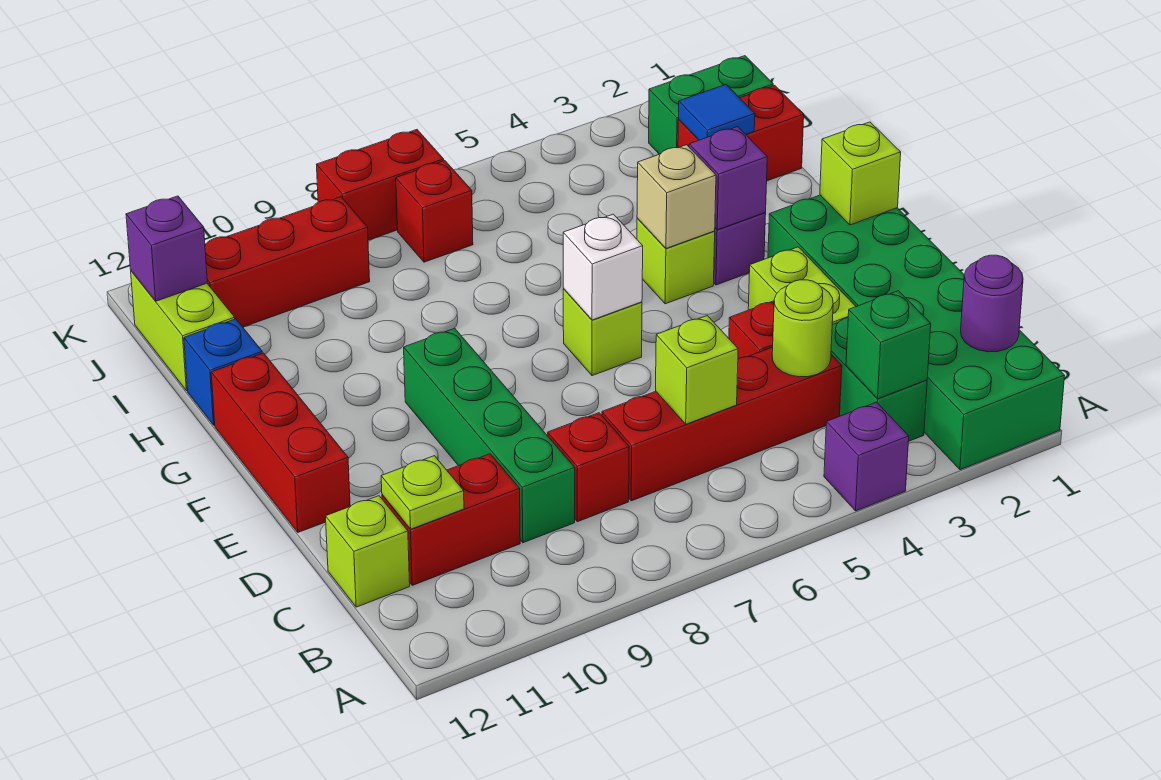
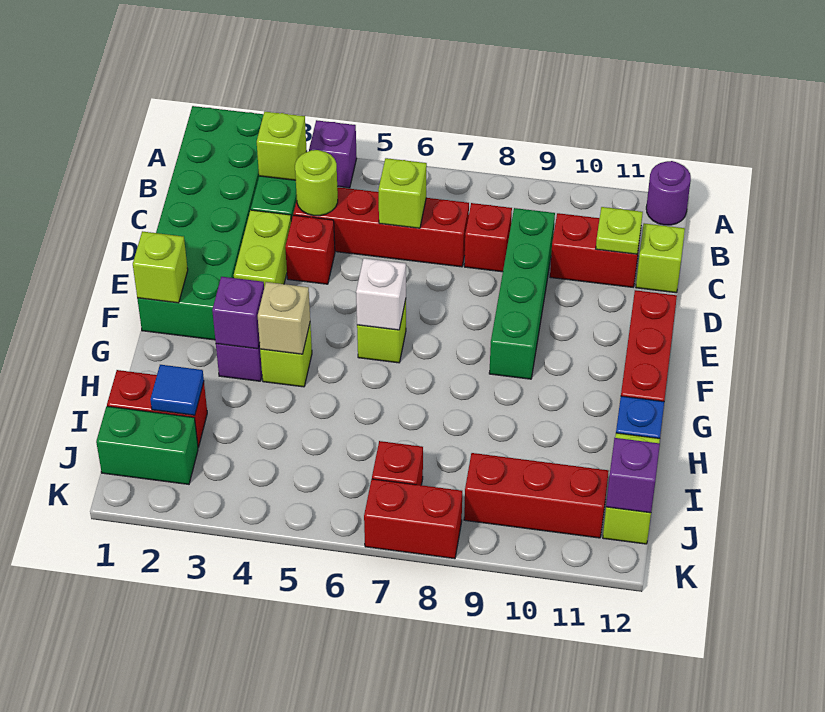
purple round brick B1 level 2 -> purple round brick A12 level 1
green brick B3 level 2 -> lime brick B3 level 2

